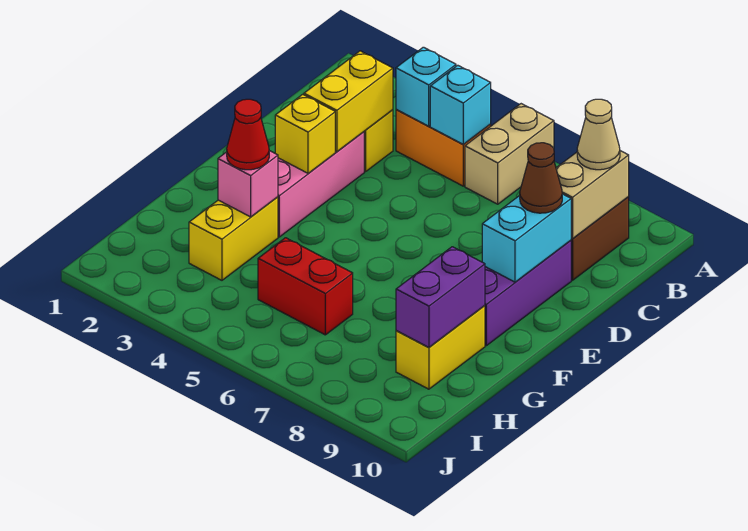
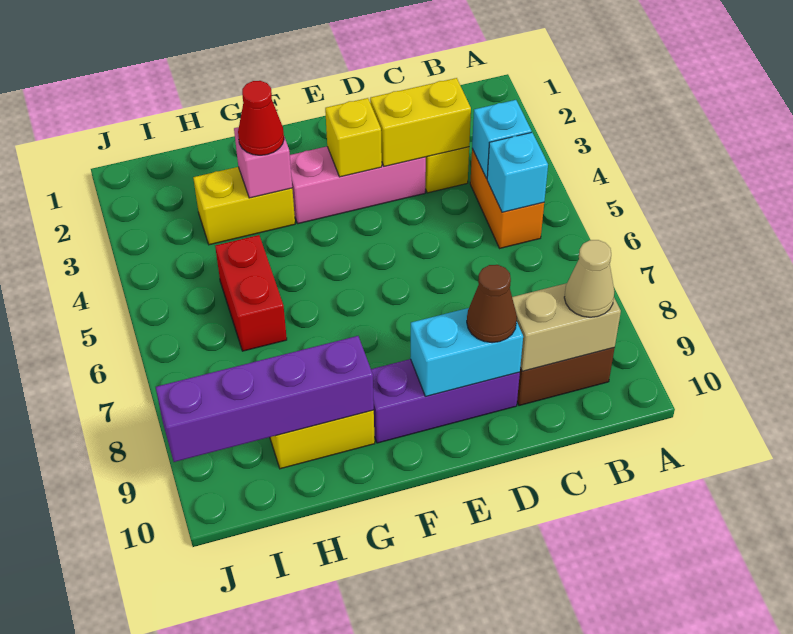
tan brick A6:B6 level 1 -> none
purple brick G9:H9 level 2 -> purple brick G9:J9 level 2

